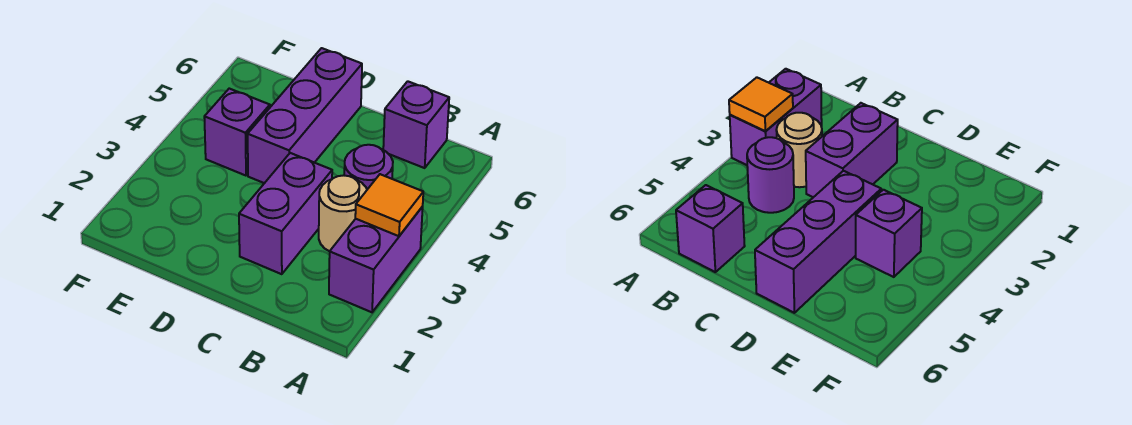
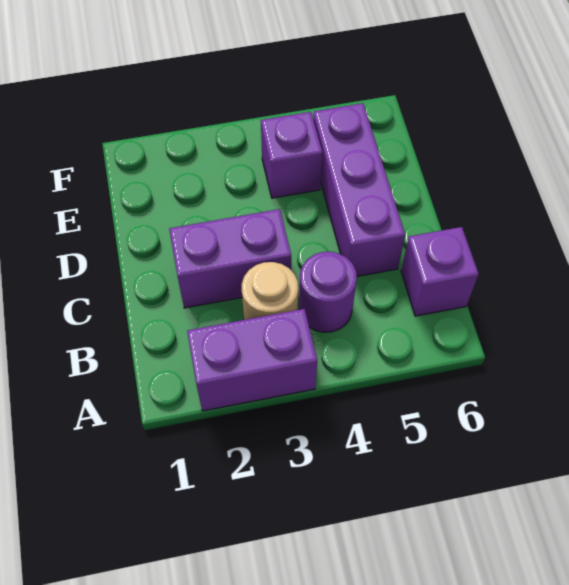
orange tile A3 level 2 -> none
purple brick D4:D6 level 1 -> purple brick C5:E5 level 1

